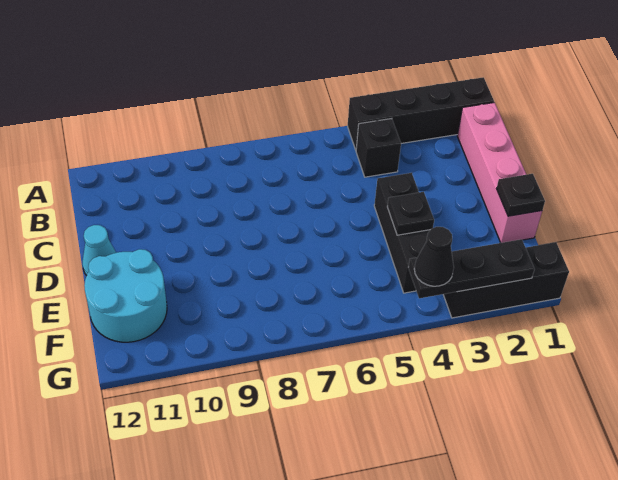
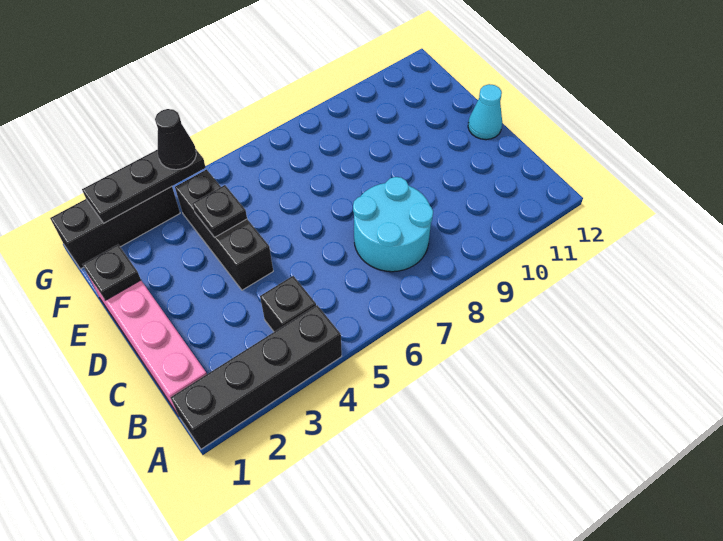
cyan round brick E11:F12 level 1 -> cyan round brick B7:C8 level 1

